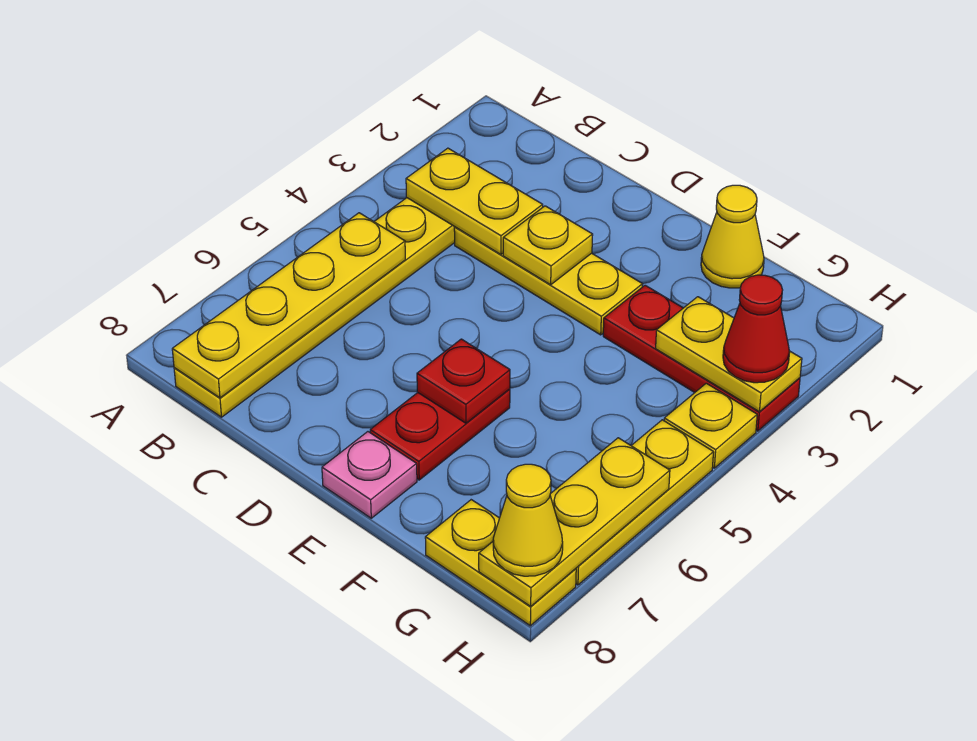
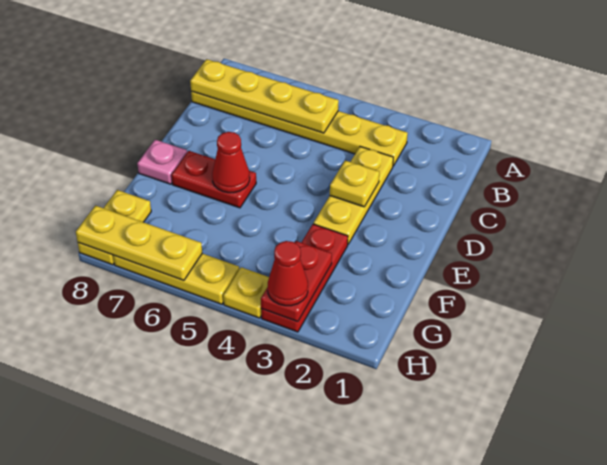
yellow plate B3:C3 level 2 -> none
red plate E6 level 2 -> red cone E6 level 2
yellow cone F1 level 1 -> none
yellow plate G3:H3 level 2 -> red plate G3:H3 level 2
yellow cone H8 level 3 -> none

